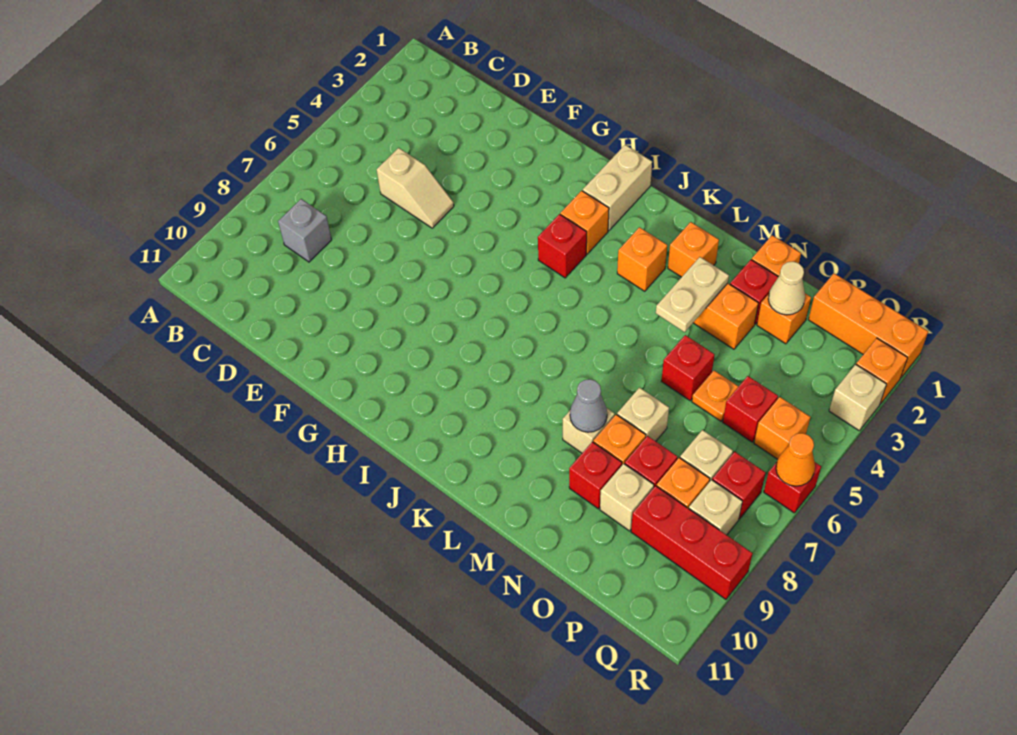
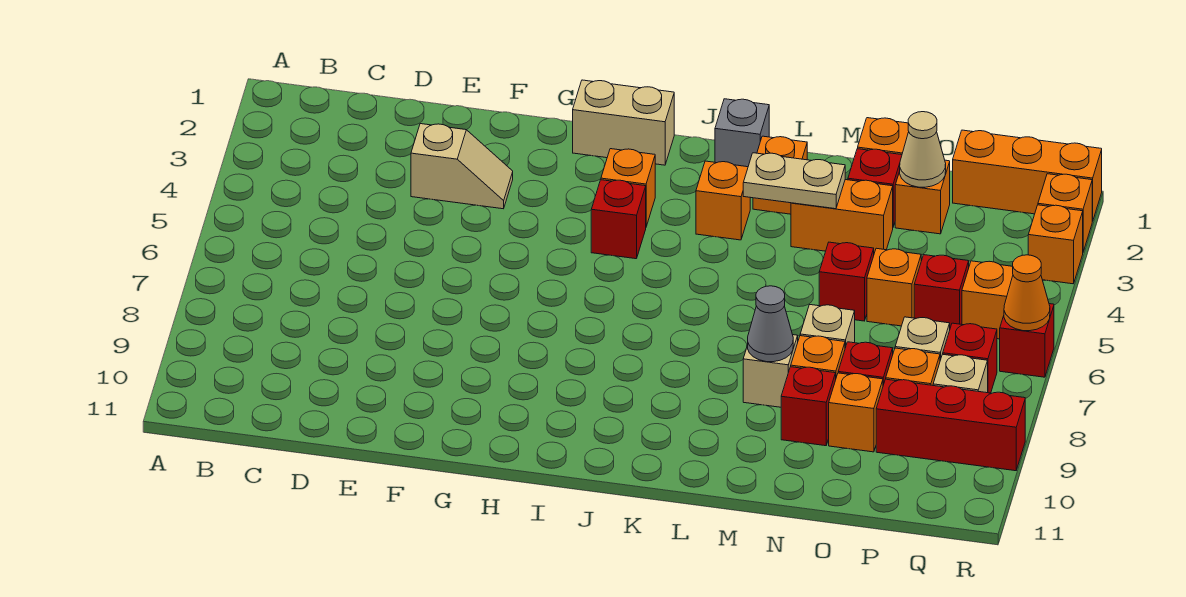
grey brick C8 level 1 -> grey brick K1 level 1
tan slope D5:E5 level 1 top D -> tan slope E3:F3 level 1 top E
tan brick I1:I2 level 1 -> tan brick H1:I1 level 1
tan plate M3:M4 level 2 -> tan plate L3:M3 level 2
orange plate O5 level 1 -> orange brick O5 level 1
tan brick O9 level 1 -> orange brick O9 level 1
tan brick R3 level 1 -> orange brick R3 level 1

